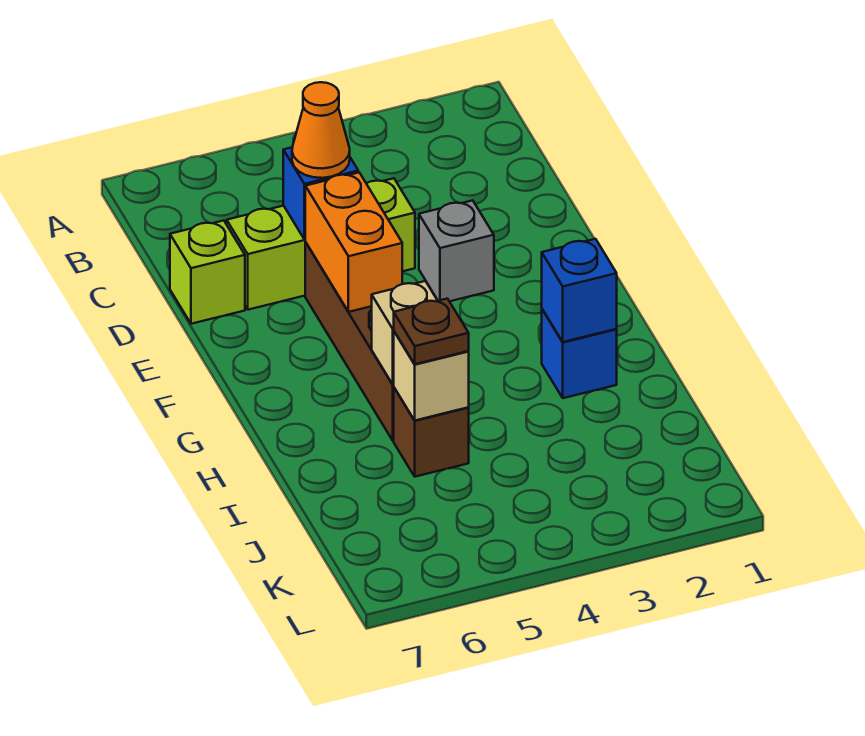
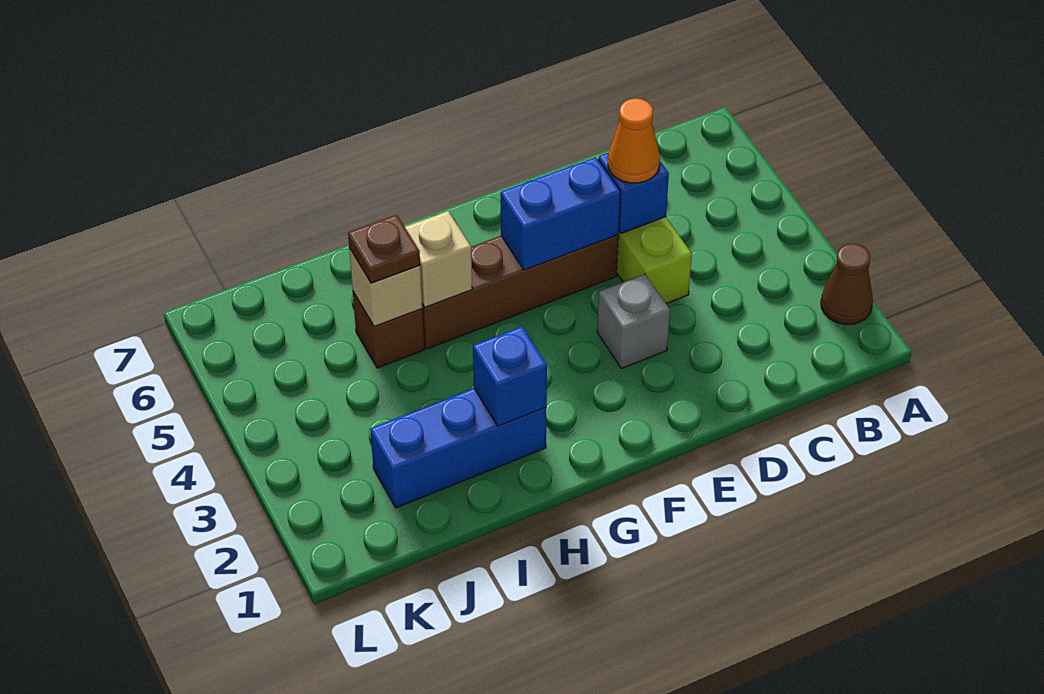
none -> brown cone A2 level 1
lime brick D7 level 1 -> none
orange brick E5:F5 level 2 -> blue brick E5:F5 level 2
blue brick H2 level 1 -> blue brick H2:J2 level 1

